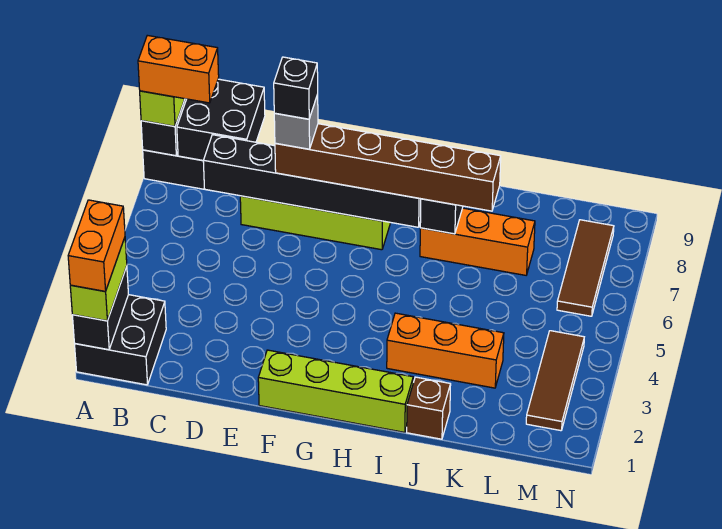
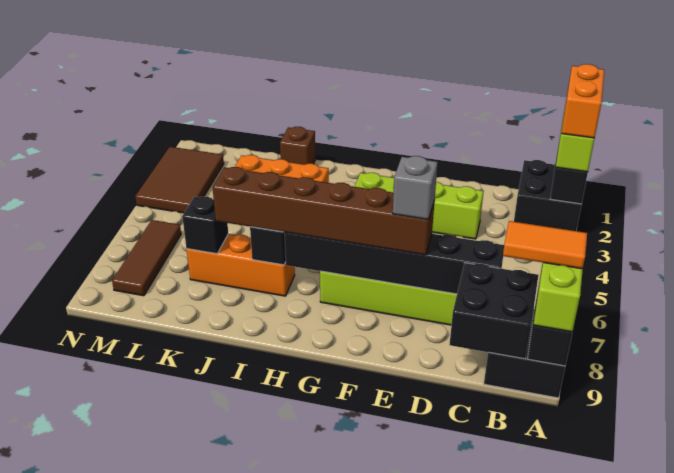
orange brick A8:B8 level 4 -> orange tile A8:B8 level 4
black brick E7 level 5 -> black brick K7 level 2
lime brick F1:I1 level 1 -> lime brick D3:G3 level 1
brown tile M2:M4 level 1 -> brown tile M2:N4 level 1

